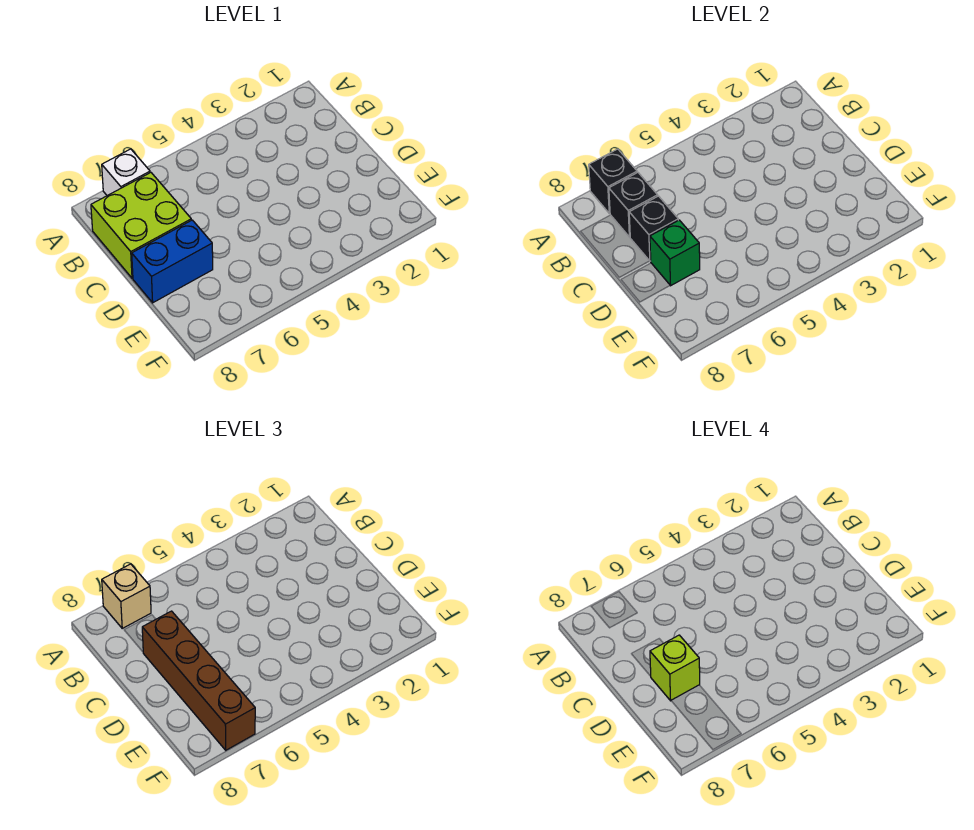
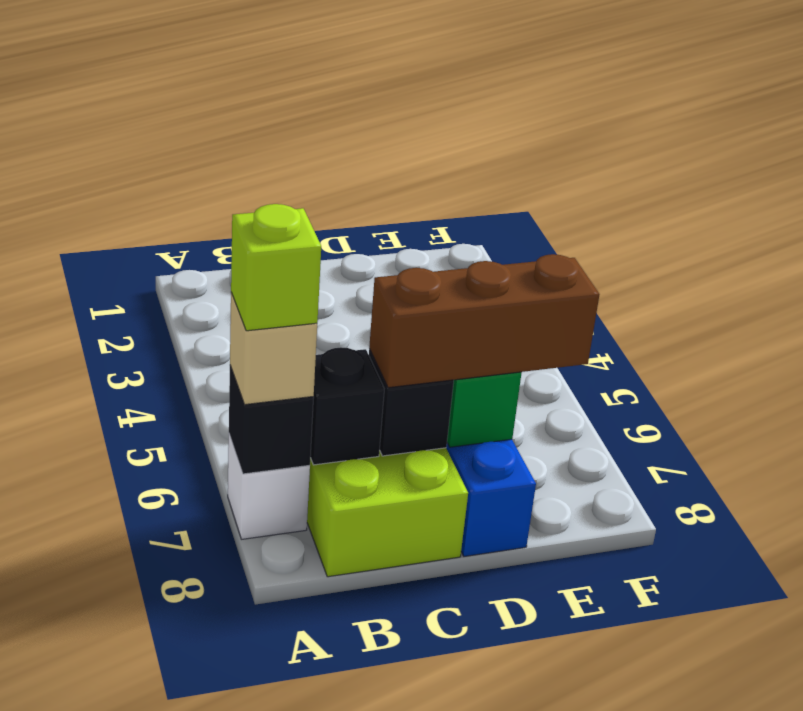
brown brick C7:F7 level 3 -> brown brick C7:E7 level 3
lime brick D7 level 4 -> lime brick A7 level 4

